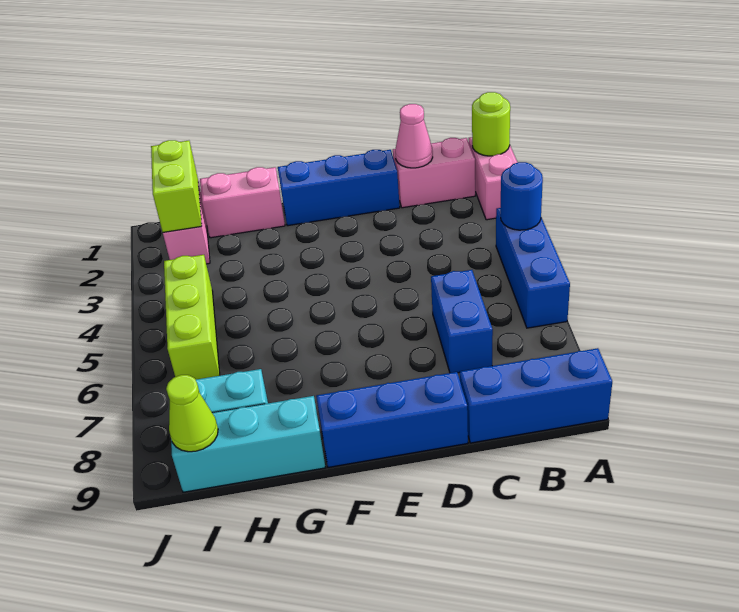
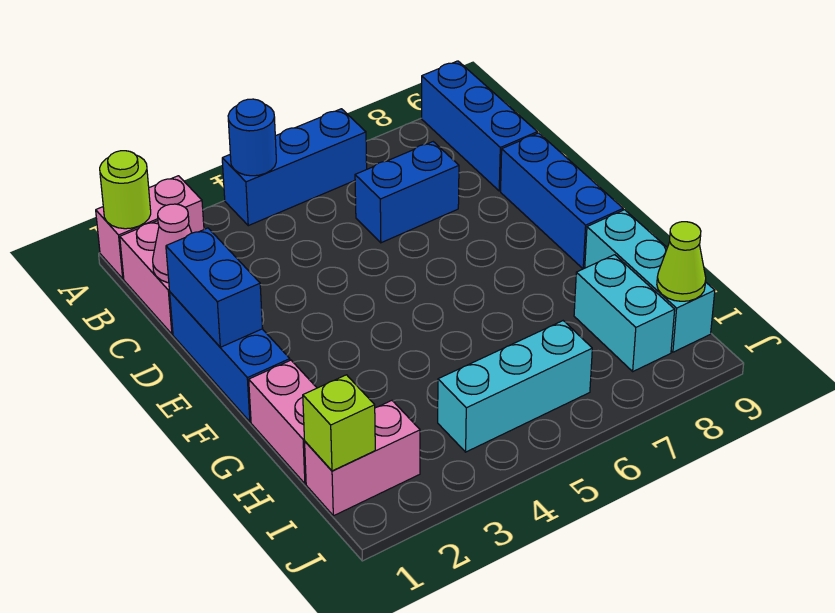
none -> blue brick D1:E1 level 2
lime brick I1:I2 level 2 -> lime brick I1 level 2
lime brick I4:I6 level 1 -> cyan brick I4:I6 level 1

